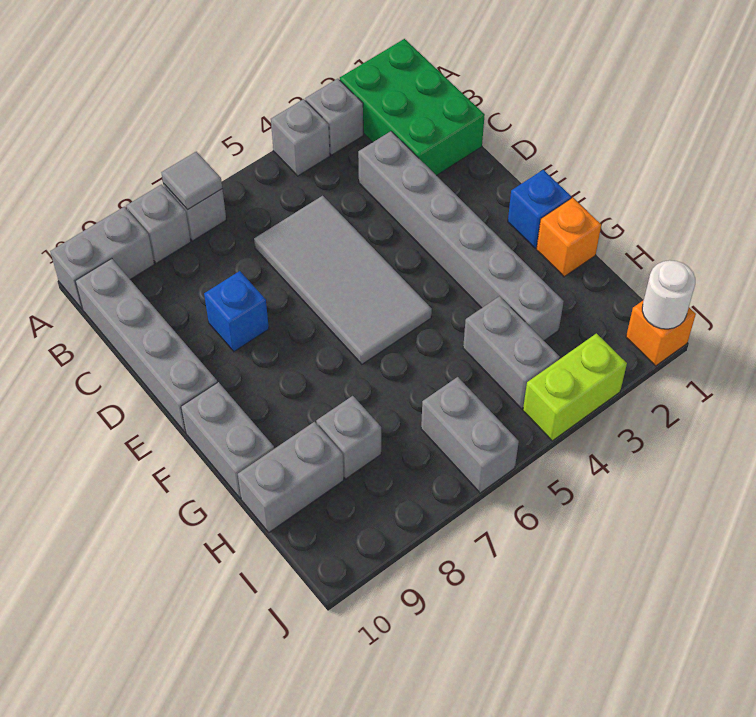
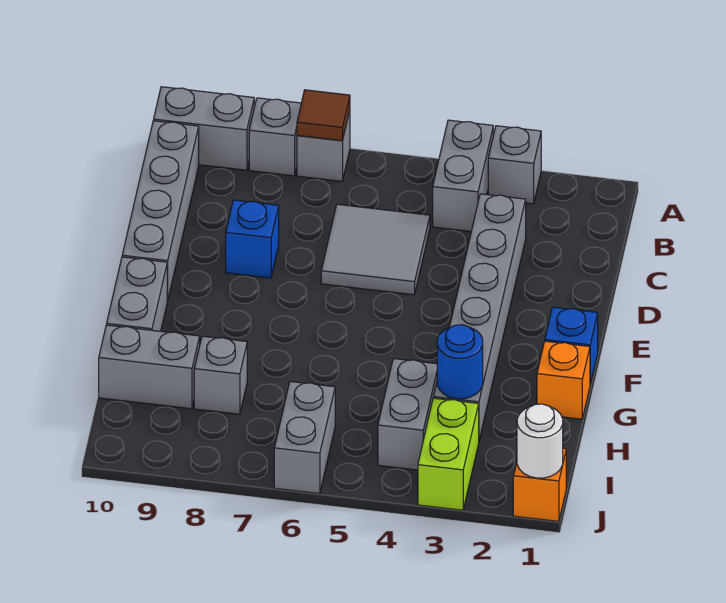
green brick A1:C2 level 1 -> none
grey brick A4 level 1 -> grey brick A4:B4 level 1
grey tile A7 level 2 -> brown tile A7 level 2
grey tile C5:F6 level 1 -> grey tile C5:D6 level 1
none -> blue round brick H3 level 2
lime brick J3:J4 level 1 -> lime brick I3:J3 level 1

